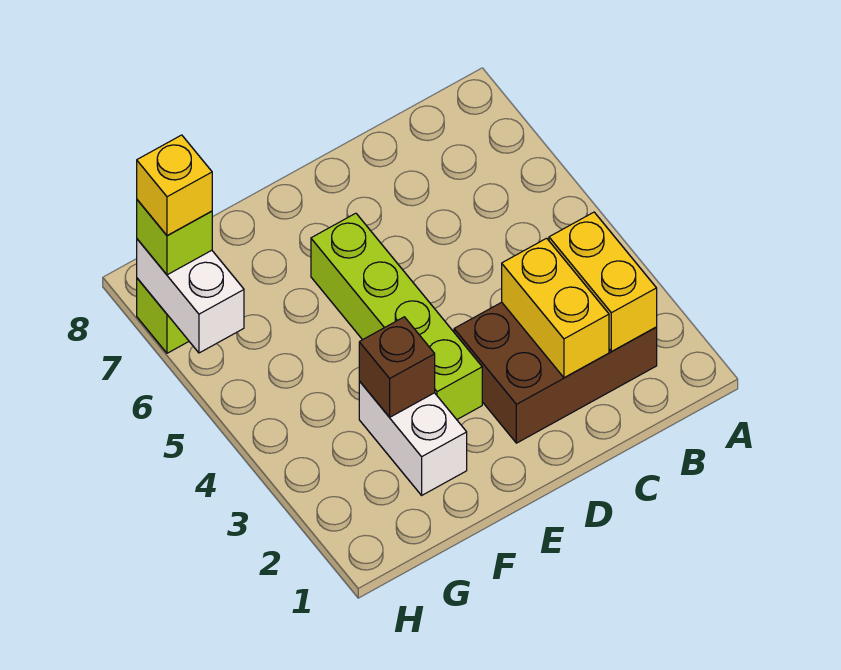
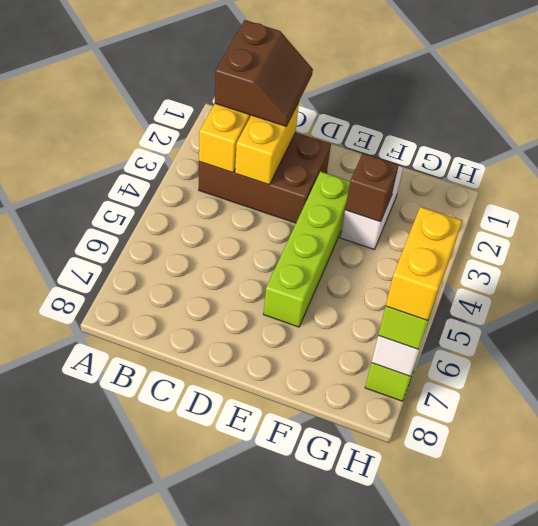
none -> brown slope B1:C2 level 3 top B
yellow brick H7 level 4 -> yellow brick H6:H7 level 4

